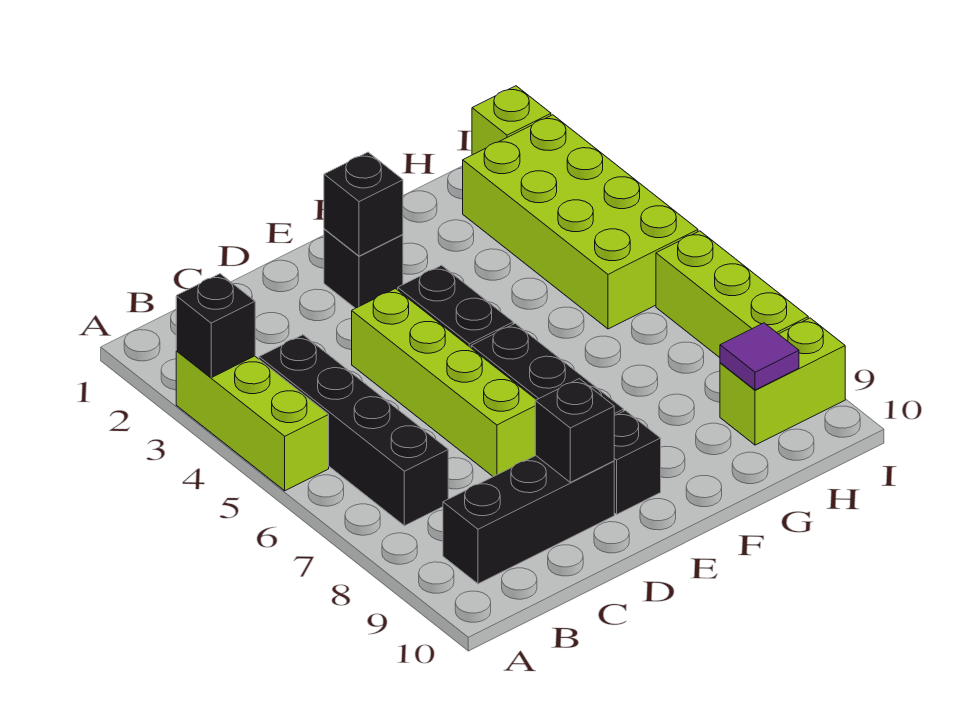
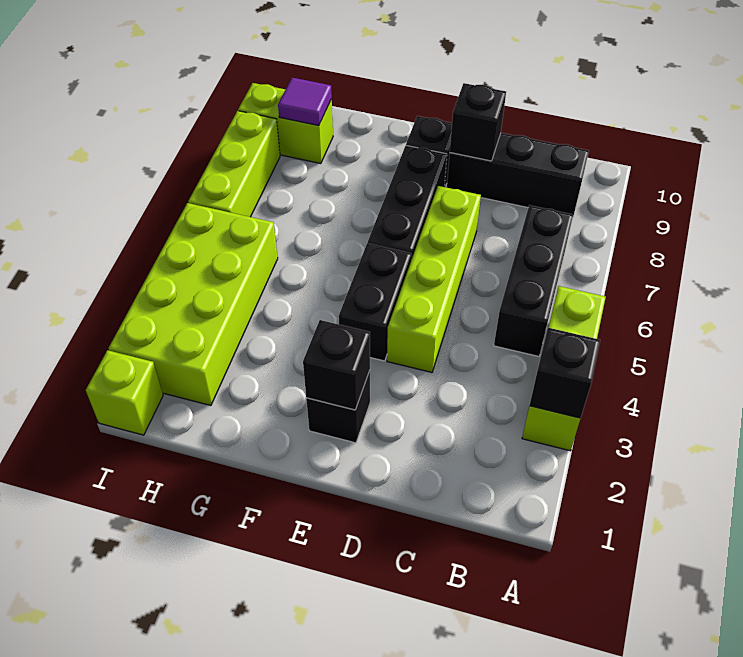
black brick B4:B7 level 1 -> black brick B5:B7 level 1

